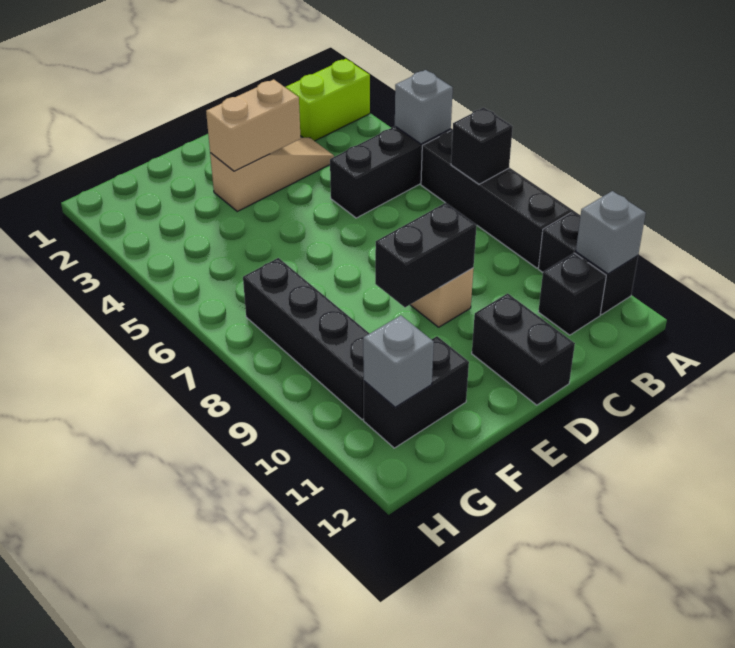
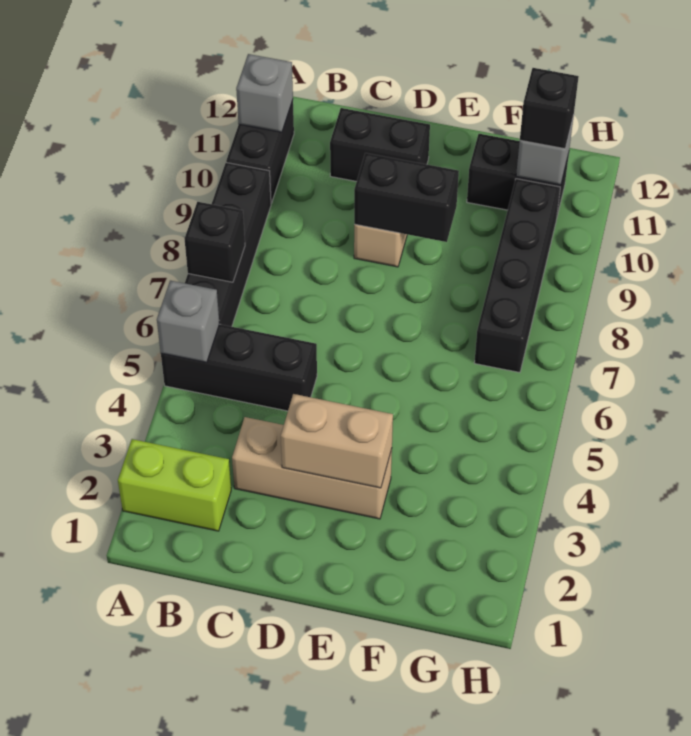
black brick B11 level 1 -> black brick G11 level 3
tan slope C3:E3 level 1 top E -> tan brick C3:E3 level 1
black brick D11:D12 level 1 -> black brick C11:D11 level 1

